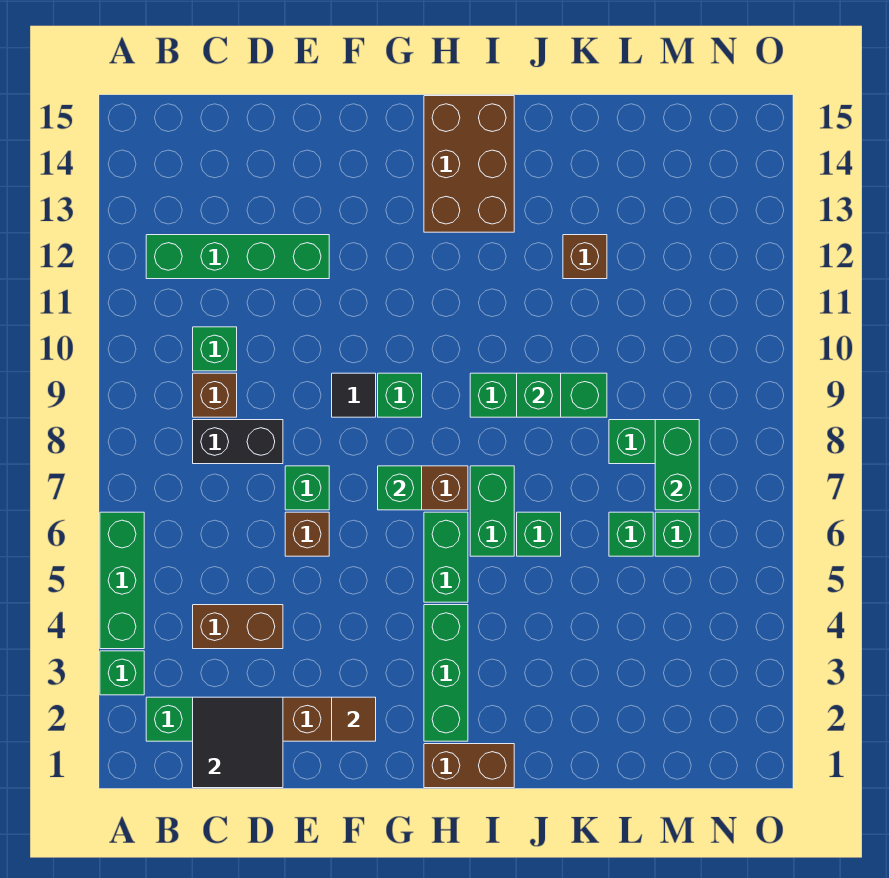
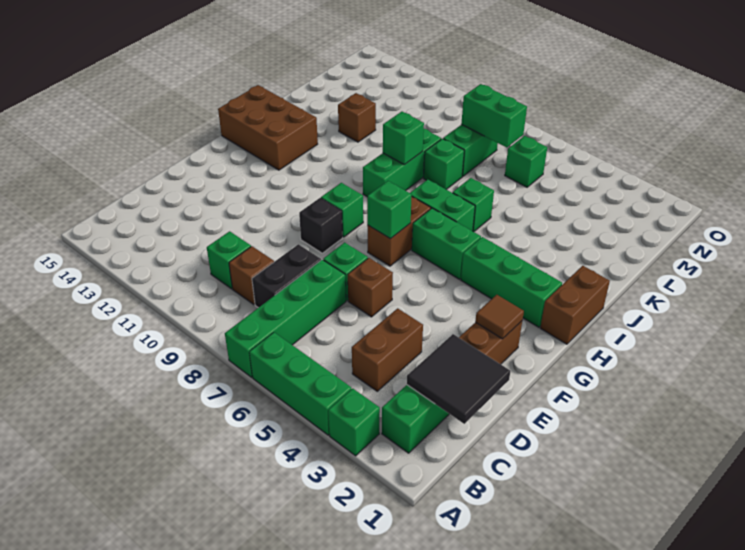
green brick B12:E12 level 1 -> green brick A7:D7 level 1
black tile F9 level 1 -> black brick F9 level 1
green brick L6 level 1 -> green brick K8 level 1

